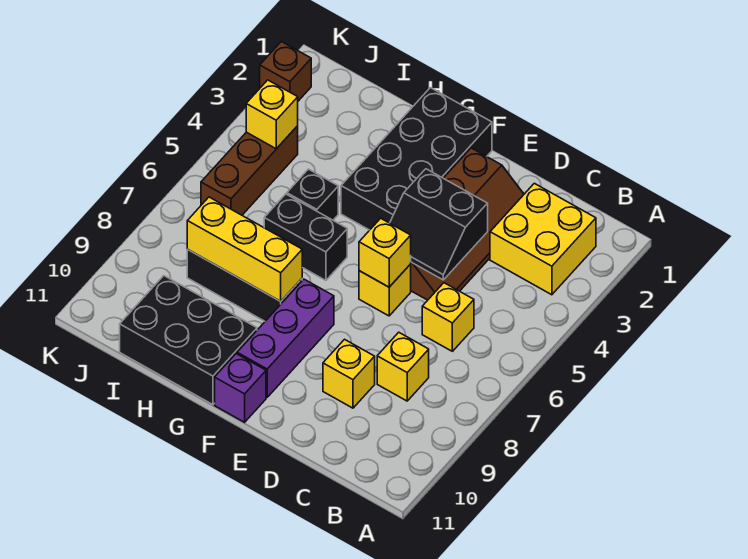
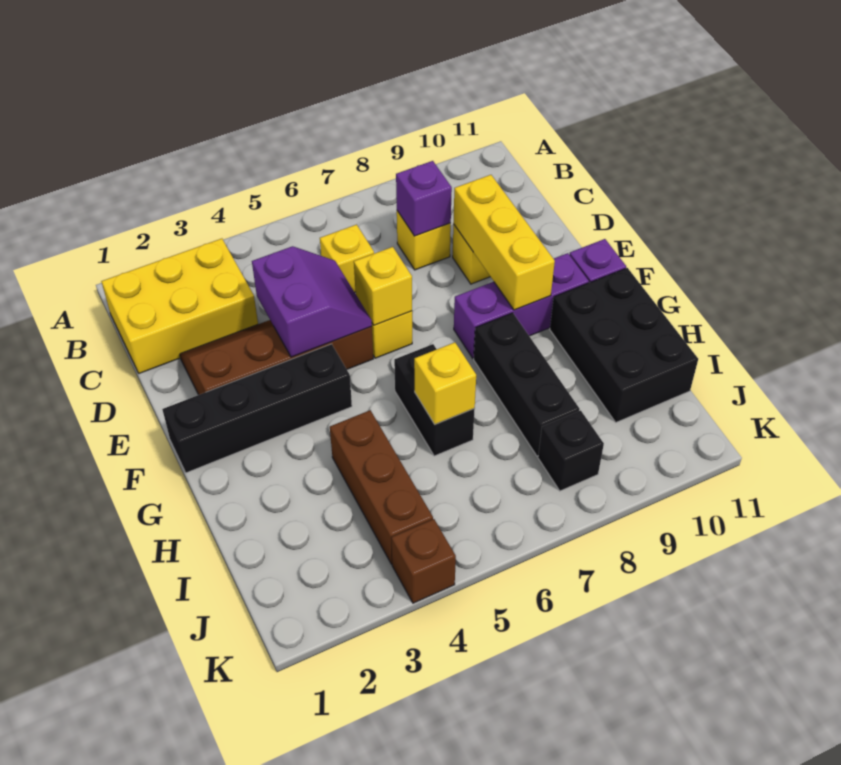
yellow brick B2:C3 level 1 -> yellow brick B1:C3 level 1
none -> purple brick C8 level 2
black slope D4:E5 level 2 top 4 -> purple slope D4:E5 level 2 top 4
black brick F1:G4 level 1 -> black brick F1:F4 level 1
yellow brick G8:I8 level 2 -> yellow brick D9:F9 level 2
black brick H5 level 1 -> black brick J8 level 1
brown brick J4:J6 level 1 -> brown brick H4:J4 level 1
yellow brick J4 level 2 -> yellow brick H6 level 2
brown brick K2 level 1 -> brown brick K4 level 1

